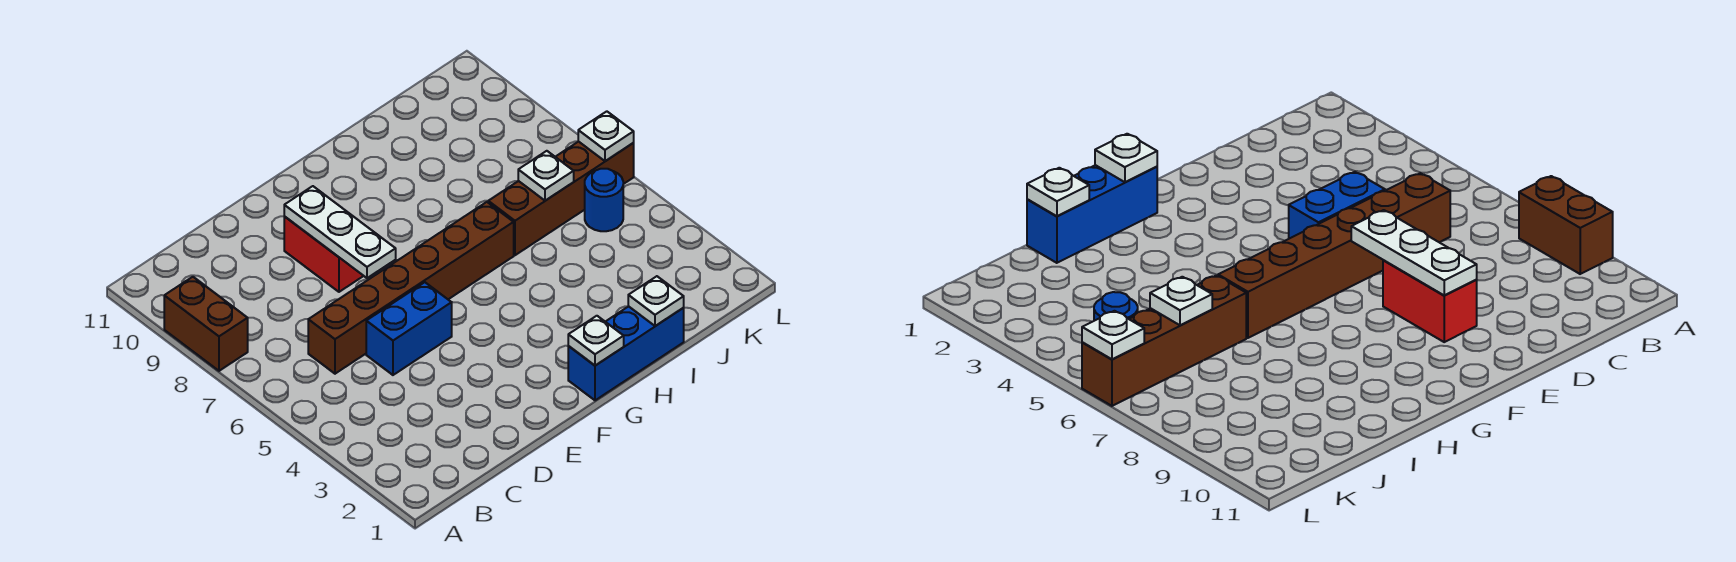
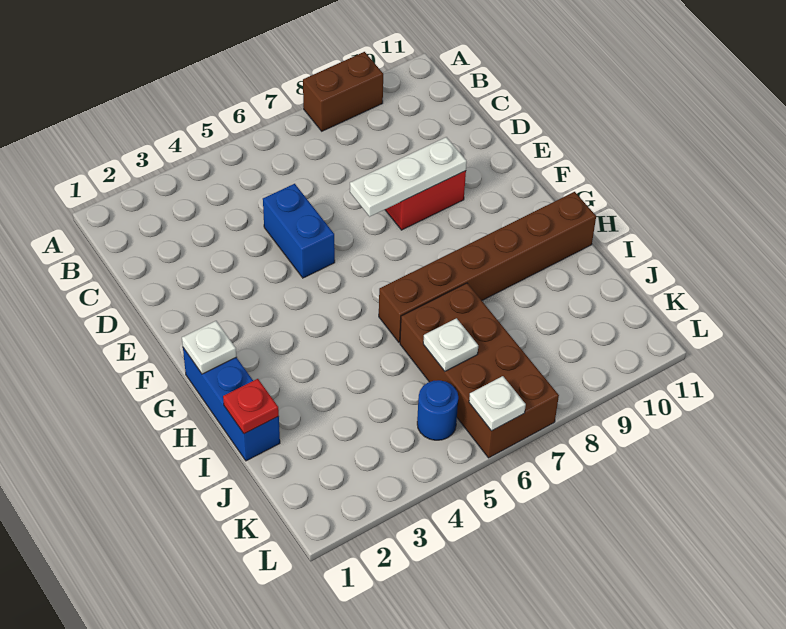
brown brick C6:H6 level 1 -> brown brick H6:H11 level 1
white plate I1 level 2 -> red plate I1 level 2
brown brick I6:L6 level 1 -> brown brick I6:L7 level 1

